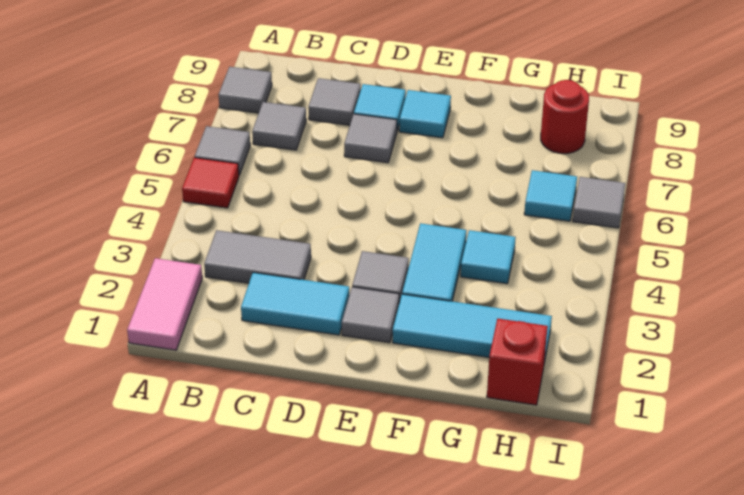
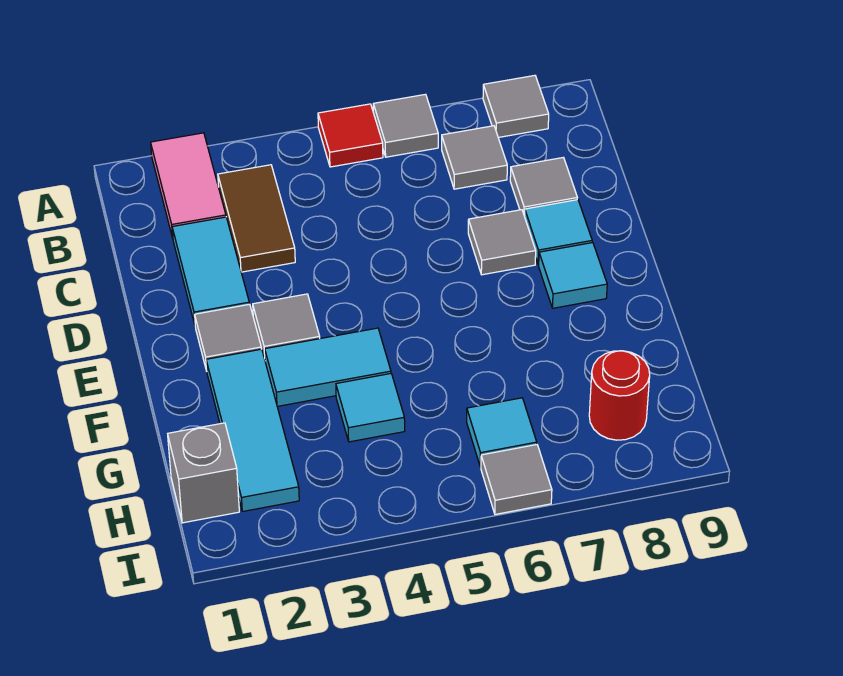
pink tile A1:A2 level 1 -> pink tile A2:B2 level 1
grey tile B3:C3 level 1 -> brown tile B3:C3 level 1
red brick H1 level 1 -> grey brick H1 level 1

